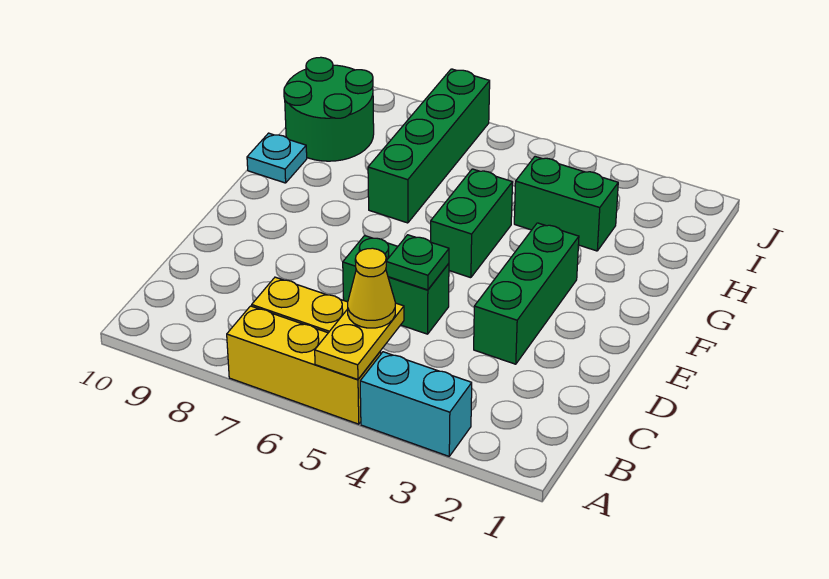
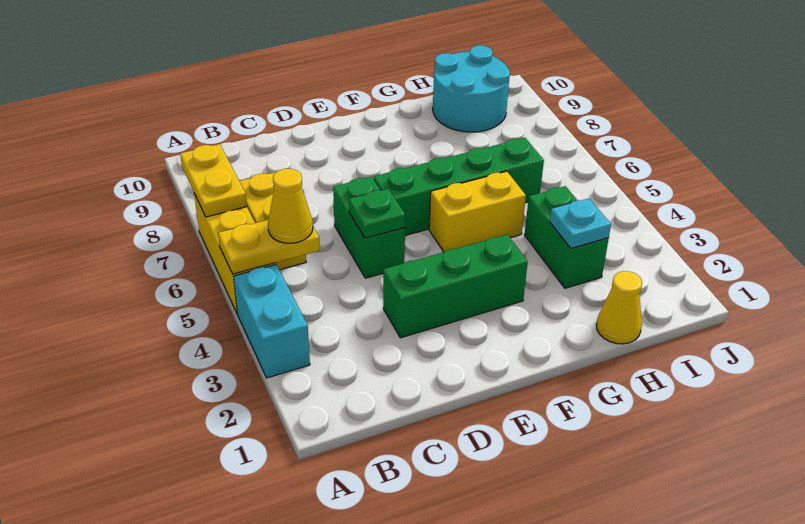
none -> yellow plate A7:A8 level 2
green brick F5:G5 level 1 -> yellow brick F5:G5 level 1
green brick G7:J7 level 1 -> green brick E6:H6 level 1
cyan plate G10 level 1 -> cyan plate H3 level 2
none -> yellow cone H1 level 1
green round brick H9:I10 level 1 -> cyan round brick H9:I10 level 1

